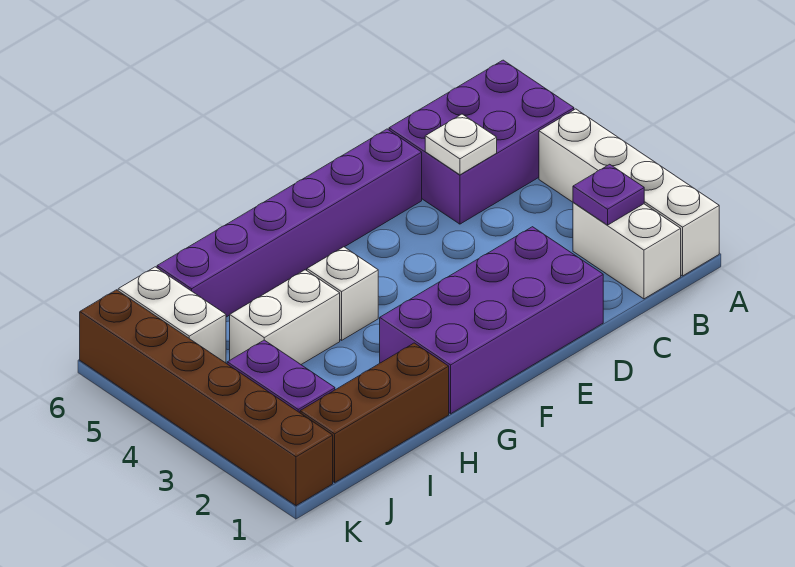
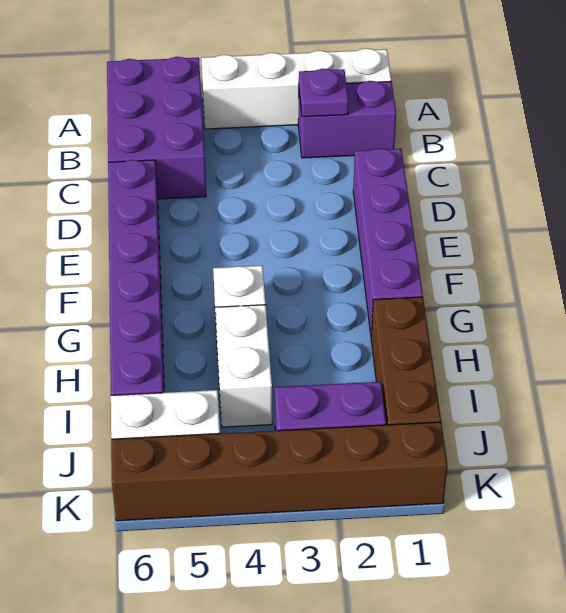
white brick B1:B2 level 1 -> purple brick B1:B2 level 1
white plate C5 level 2 -> none
purple brick D1:G2 level 1 -> purple brick D1:G1 level 1

